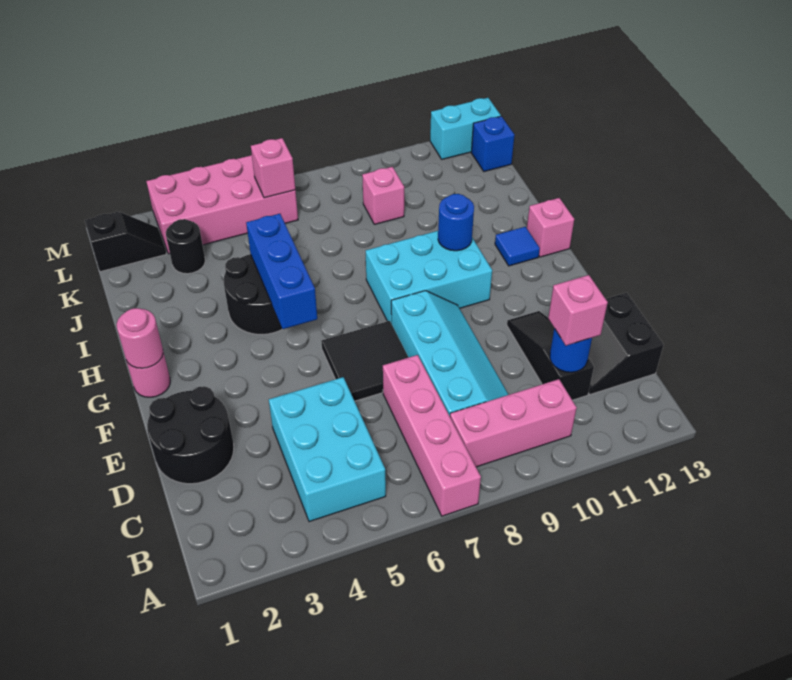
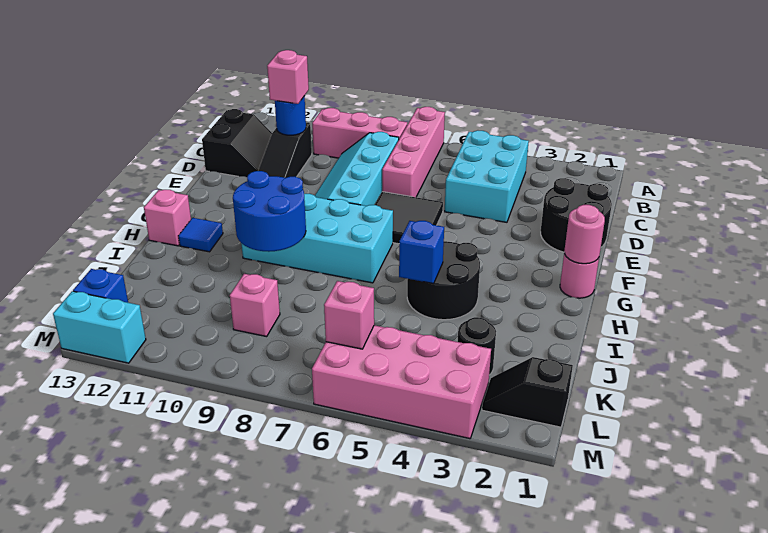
blue brick G5:I5 level 2 -> blue brick I5 level 2
cyan brick G8:H10 level 1 -> cyan brick G7:H10 level 1
blue round brick H10 level 2 -> blue round brick H9:I10 level 2

